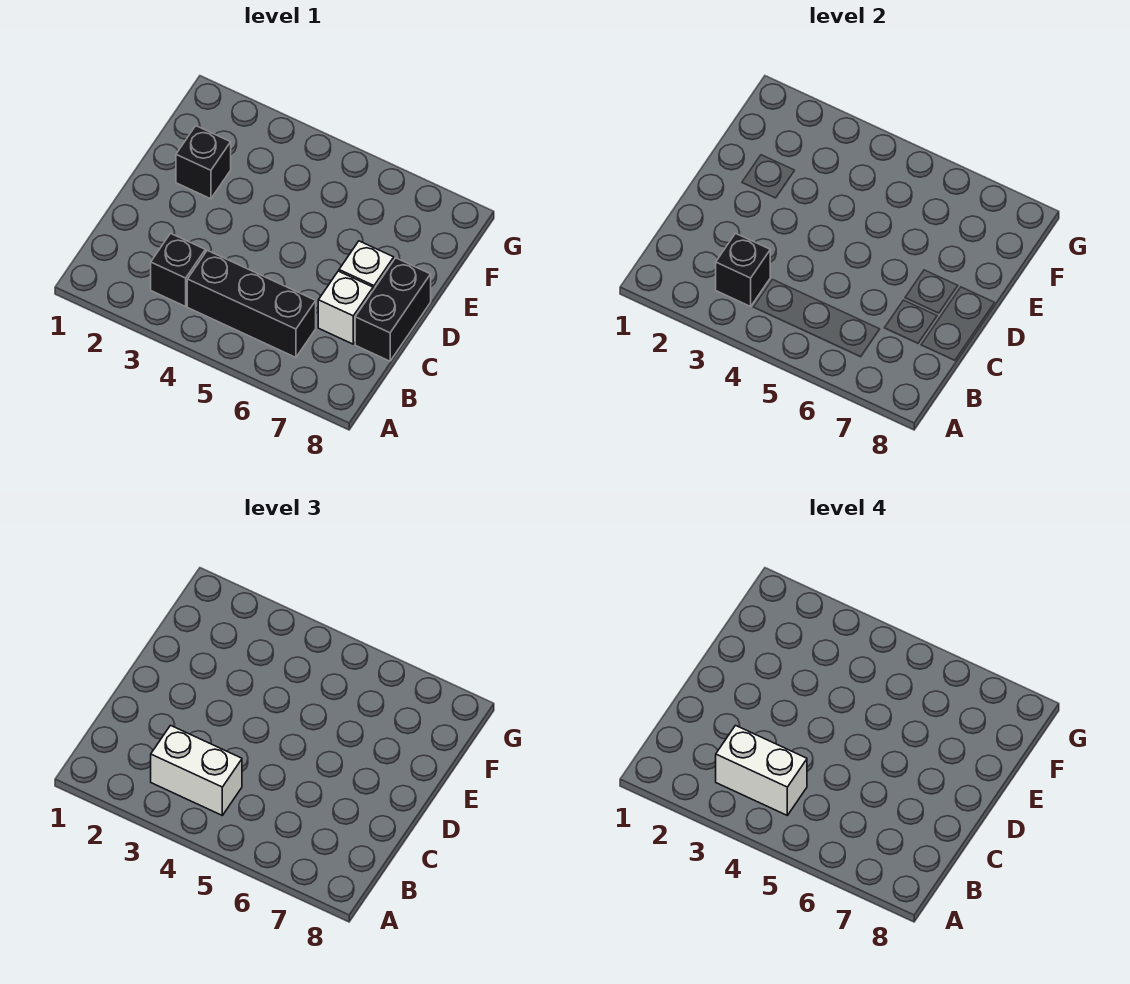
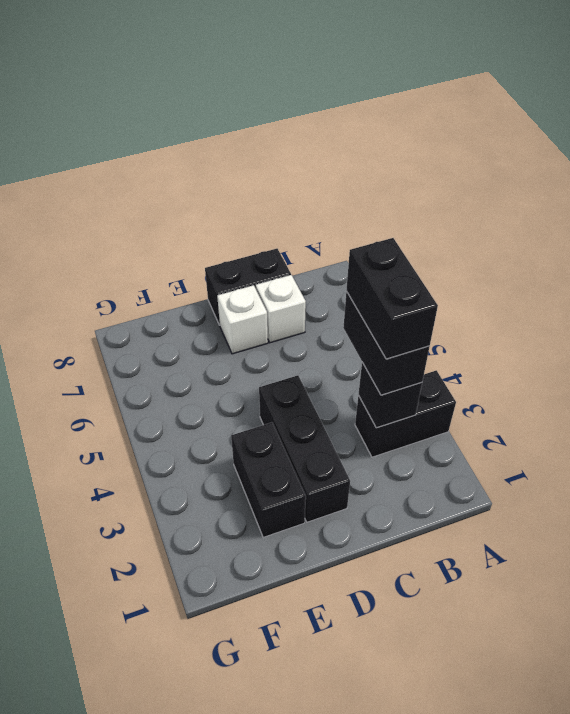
black brick B3 level 1 -> black brick A3:B3 level 1
white brick B3:B4 level 3 -> black brick B3:B4 level 3
white brick B3:B4 level 4 -> black brick B3:B4 level 4
black brick B4:B6 level 1 -> black brick D2:D4 level 1
black brick E2 level 1 -> black brick E2:E3 level 1

